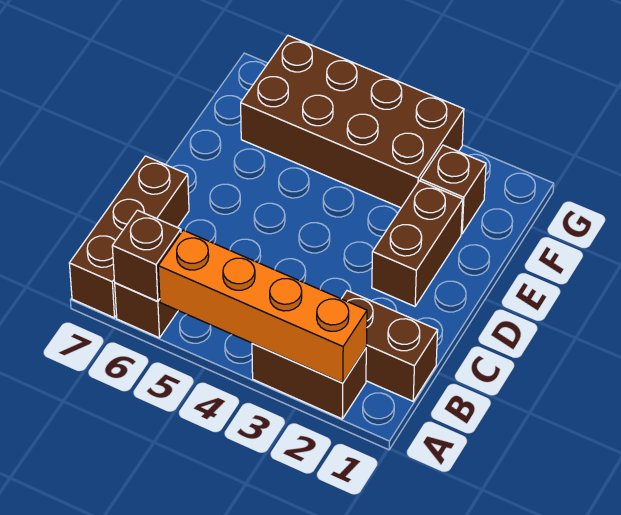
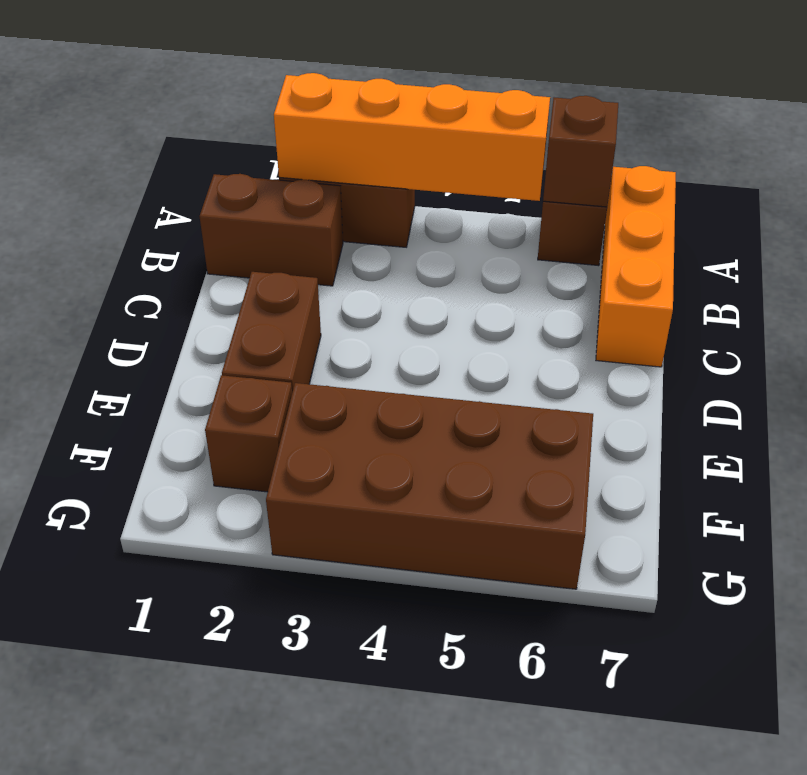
brown brick A7:C7 level 1 -> orange brick A7:C7 level 1

